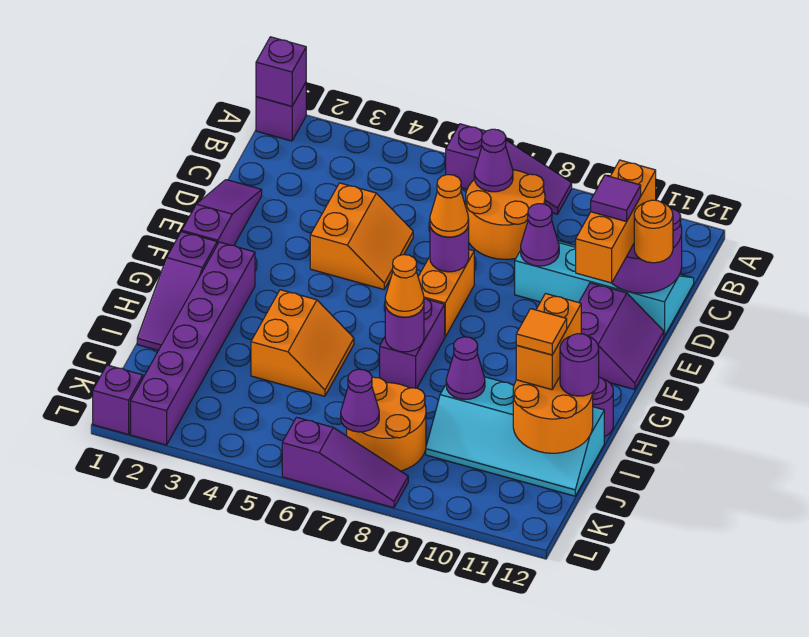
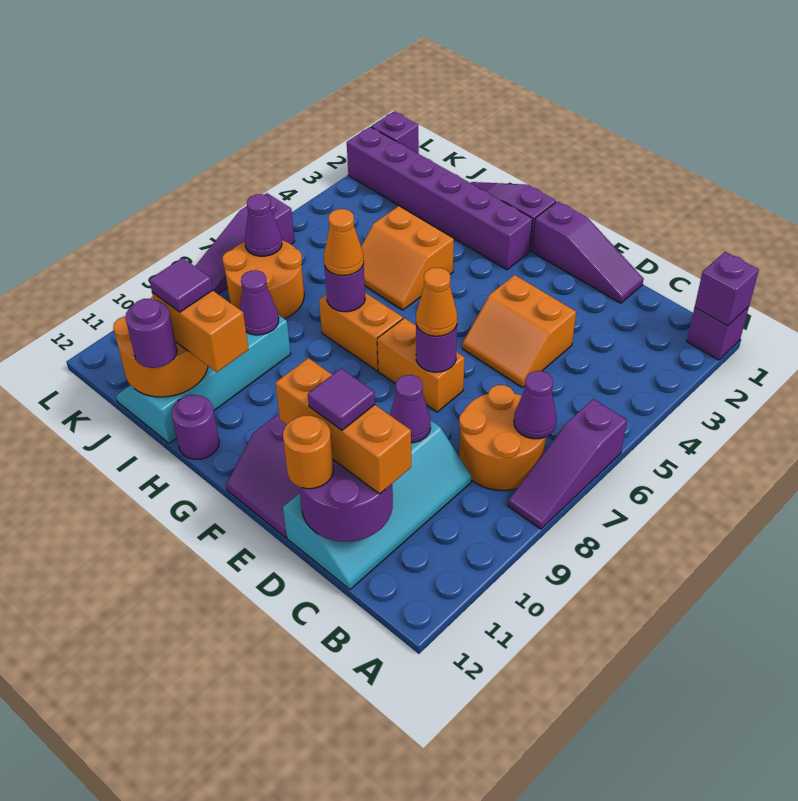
purple brick G7:H7 level 1 -> orange brick G7:H7 level 1
orange tile I11 level 4 -> purple tile I11 level 4

